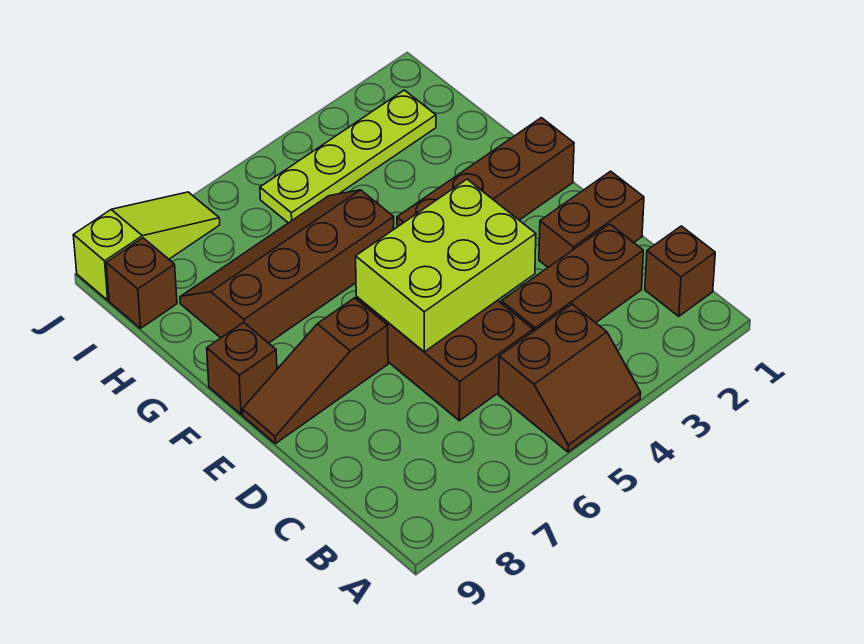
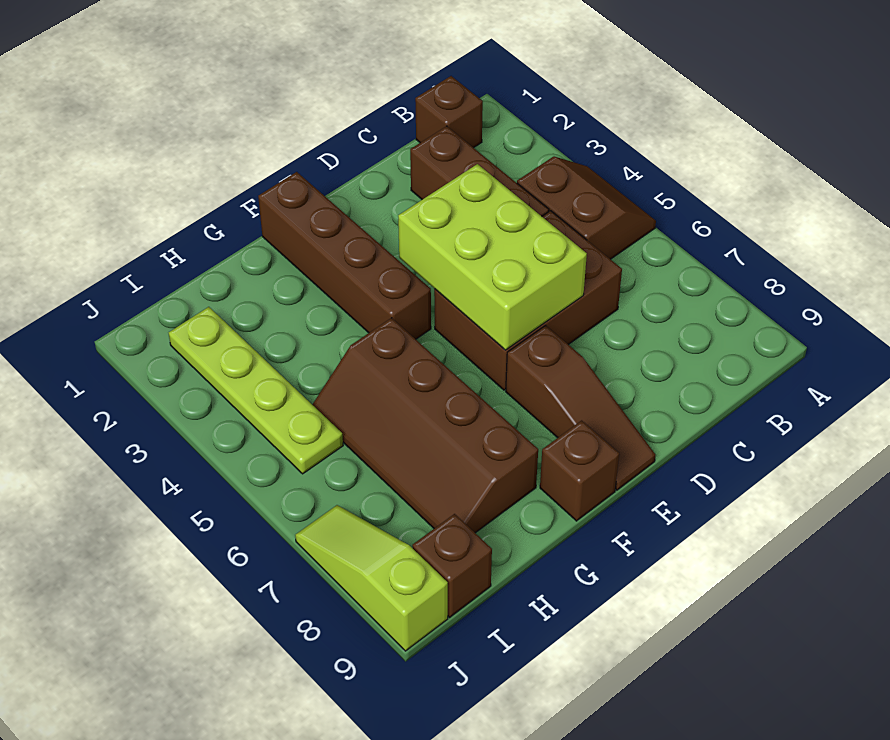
brown brick D1:D2 level 1 -> none

